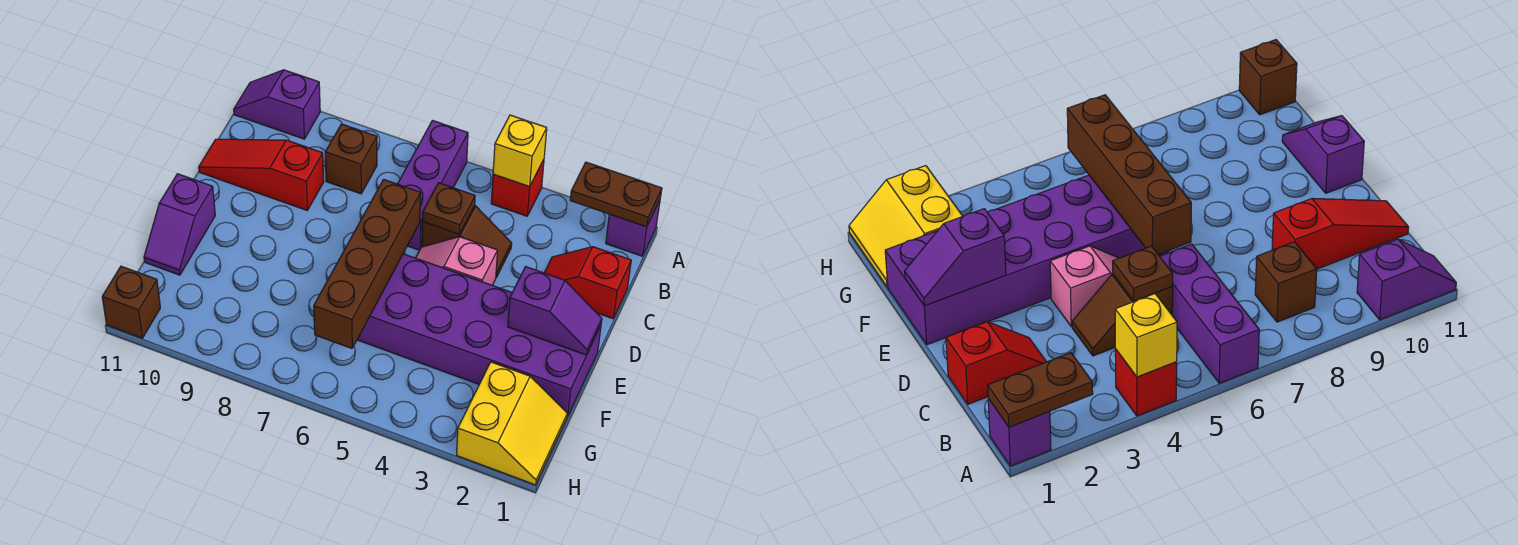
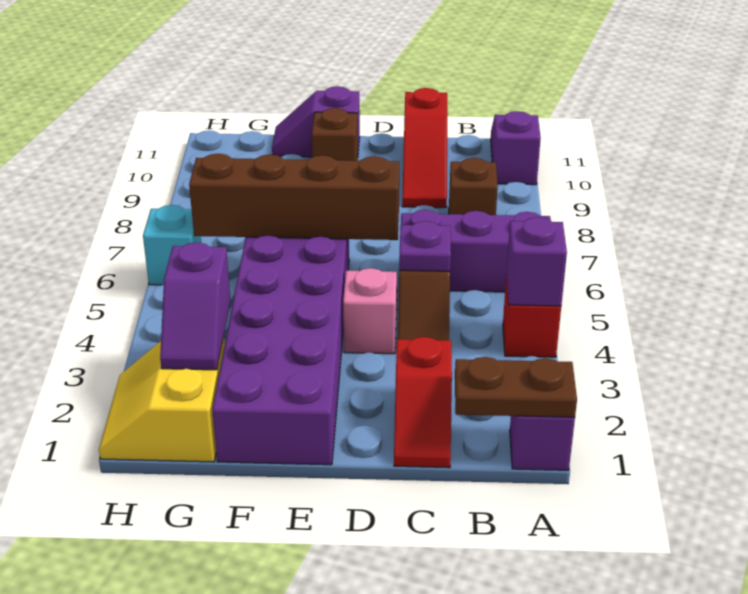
brown plate A1:A2 level 2 -> brown plate A1:B1 level 2
yellow brick A4 level 2 -> purple brick A4 level 2
red slope C1:C2 level 1 top 1 -> red slope C1:C2 level 1 top 2
brown plate C5 level 2 -> purple plate C5 level 2
red slope C9:C11 level 1 top 9 -> red slope C9:C11 level 1 top 11
purple slope E1:E2 level 2 top 2 -> purple slope G2:G3 level 2 top 3
yellow slope G1:H2 level 1 top 2 -> yellow slope G1:H2 level 1 top G
none -> cyan brick H6 level 1
brown brick H11 level 1 -> brown brick E10 level 1

